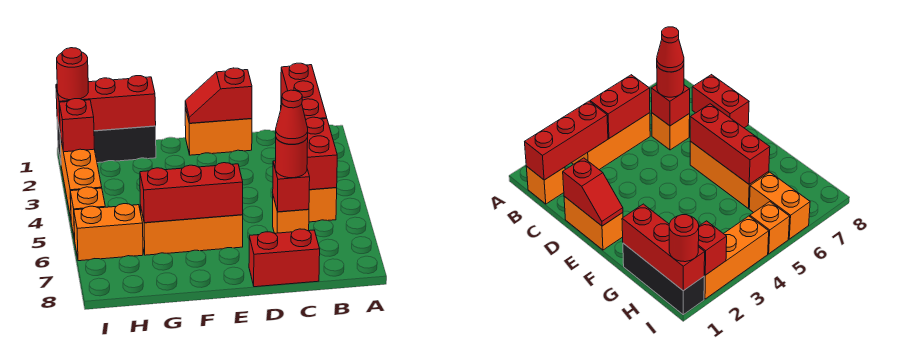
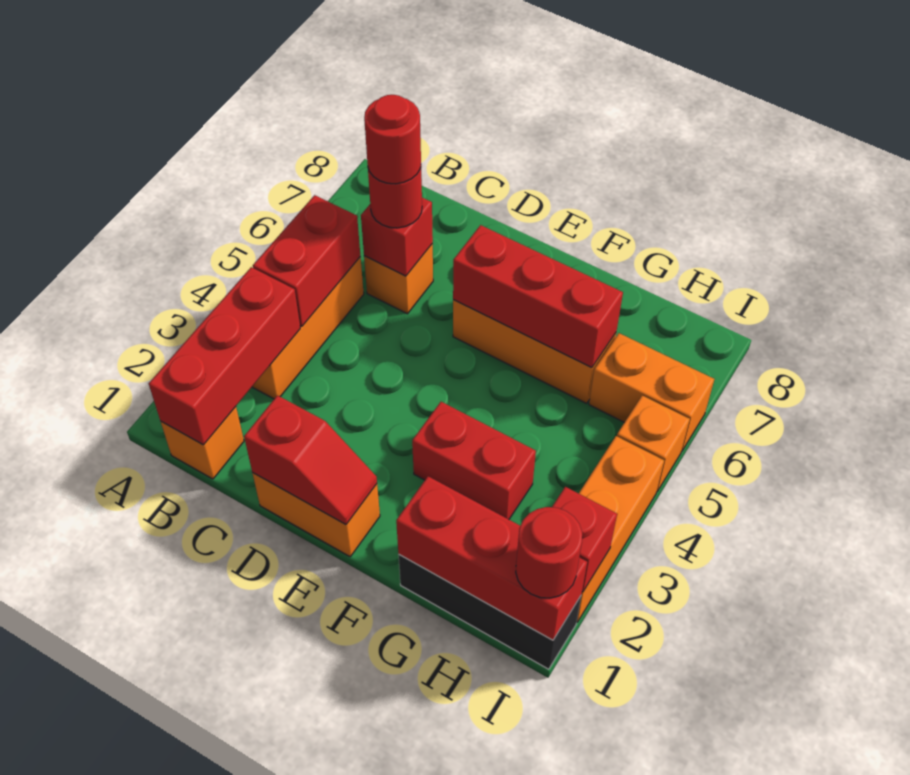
red cone C6 level 4 -> red round brick C6 level 4
red brick C8:D8 level 1 -> red brick F3:G3 level 1

